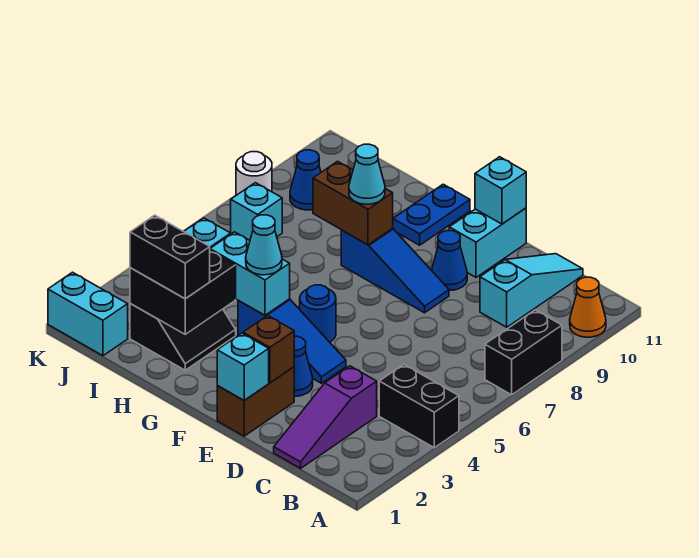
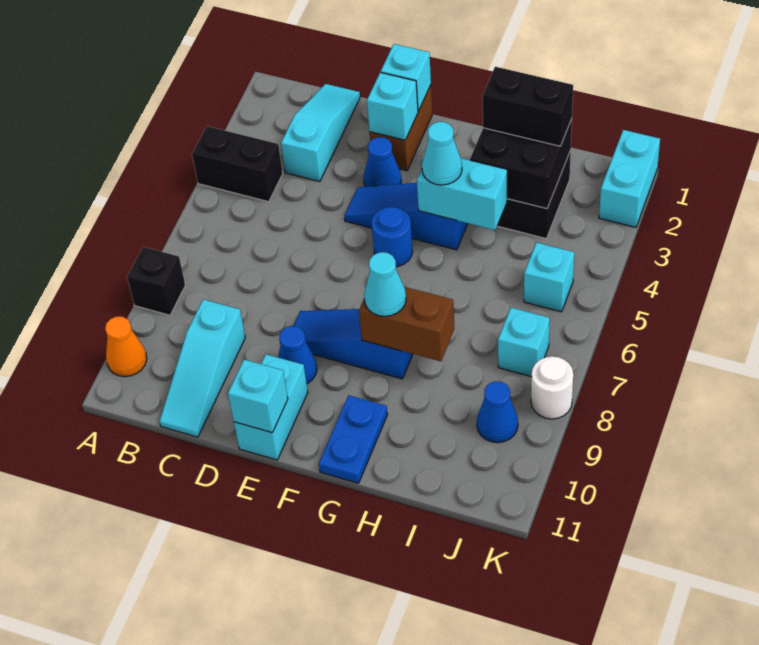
black brick A7:A8 level 1 -> black brick A8 level 1
purple slope C1:C3 level 1 top 3 -> cyan slope C1:C3 level 1 top 3
brown brick E2 level 2 -> cyan brick E2 level 2
cyan brick J1:K1 level 1 -> cyan brick K1:K2 level 1

